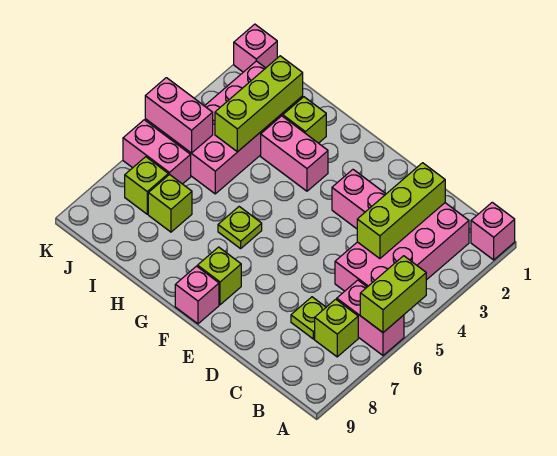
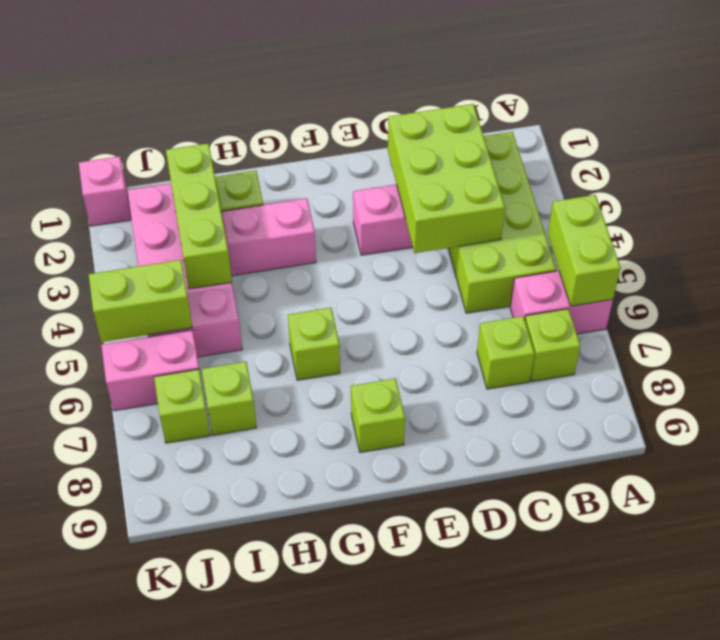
pink brick A1 level 1 -> none
pink brick B2:C5 level 1 -> lime brick B2:C5 level 1
lime brick C2:C4 level 2 -> lime brick C2:D4 level 2
lime plate C7 level 1 -> lime brick C7 level 1
pink brick F9 level 1 -> none
lime plate G6 level 1 -> lime brick G6 level 1
pink brick J5:K5 level 2 -> lime brick J5:K5 level 2

